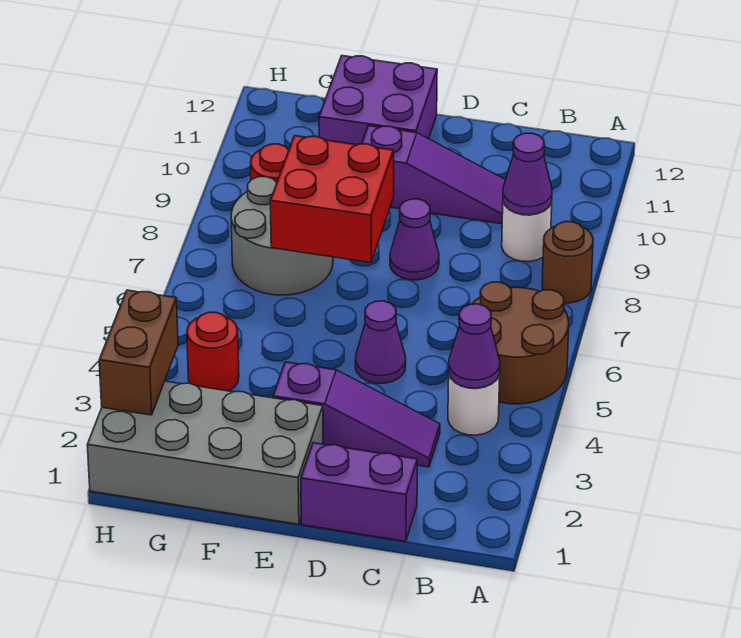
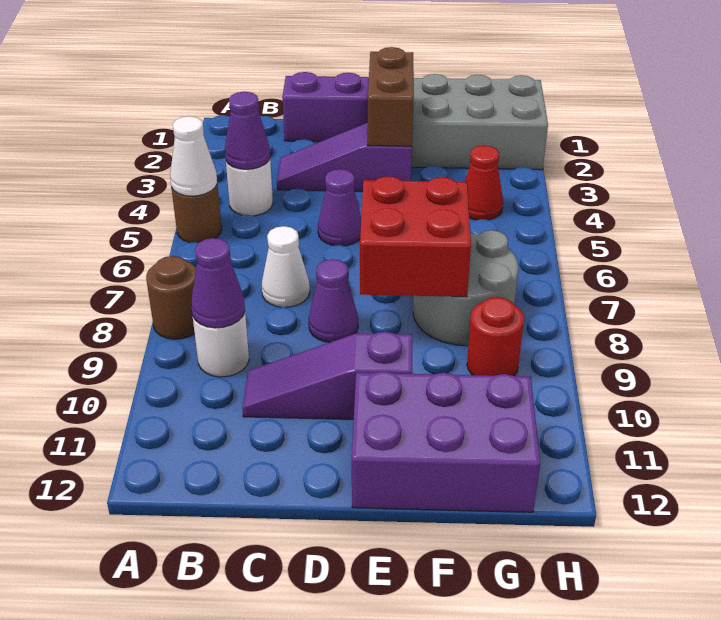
brown round brick A5:B6 level 1 -> brown round brick A5 level 1
none -> white cone A5 level 2
none -> white cone C7 level 1
purple brick E11:F12 level 1 -> purple brick E11:G12 level 1
red round brick G4 level 1 -> red cone G4 level 1
brown brick H2:H3 level 2 -> brown brick E2:E3 level 2

